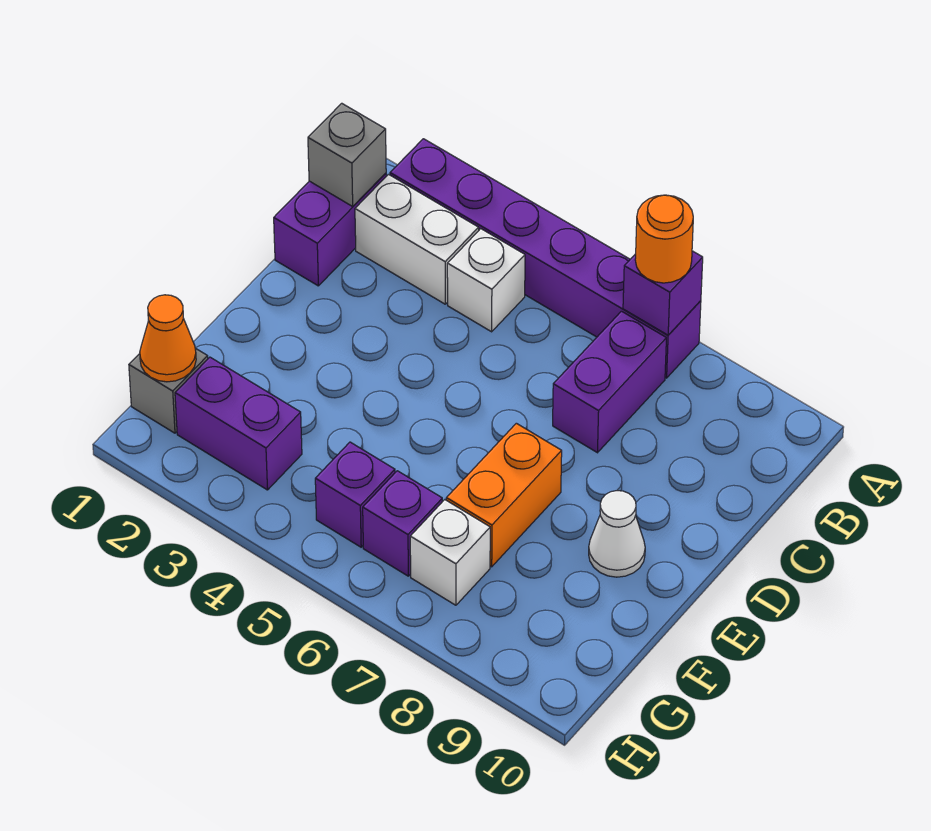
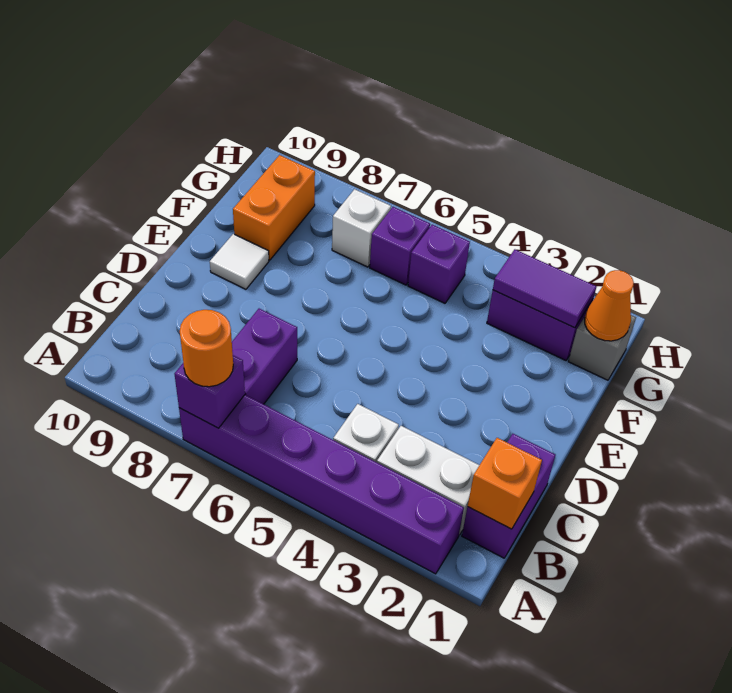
grey brick B1 level 2 -> orange brick B1 level 2
orange brick E7:F7 level 1 -> orange brick F9:G9 level 1
white cone E9 level 1 -> white tile E9 level 1
none -> purple tile G2:G3 level 2

